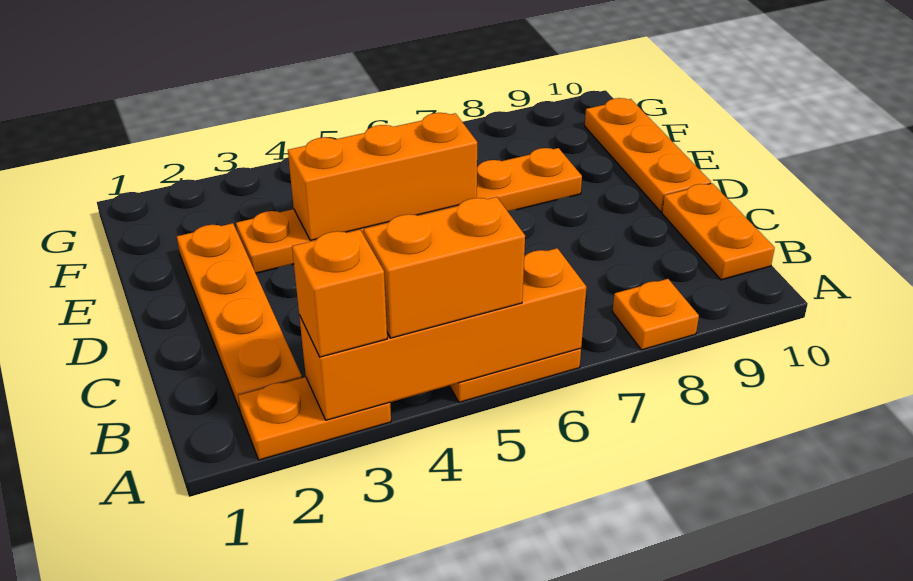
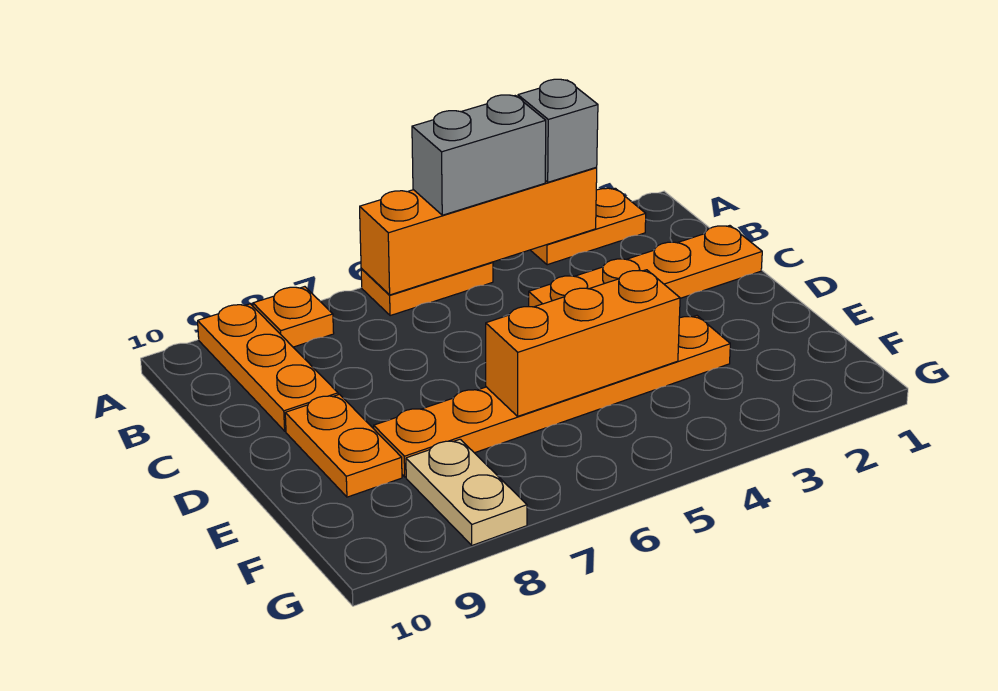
orange brick A3 level 3 -> grey brick A3 level 3
orange brick A4:A5 level 3 -> grey brick A4:A5 level 3
orange plate B2:E2 level 1 -> orange plate C1:C4 level 1
orange plate B10:C10 level 1 -> orange plate D9:E9 level 1
orange plate D10:F10 level 1 -> orange plate A9:C9 level 1
none -> tan plate F8:G8 level 1

